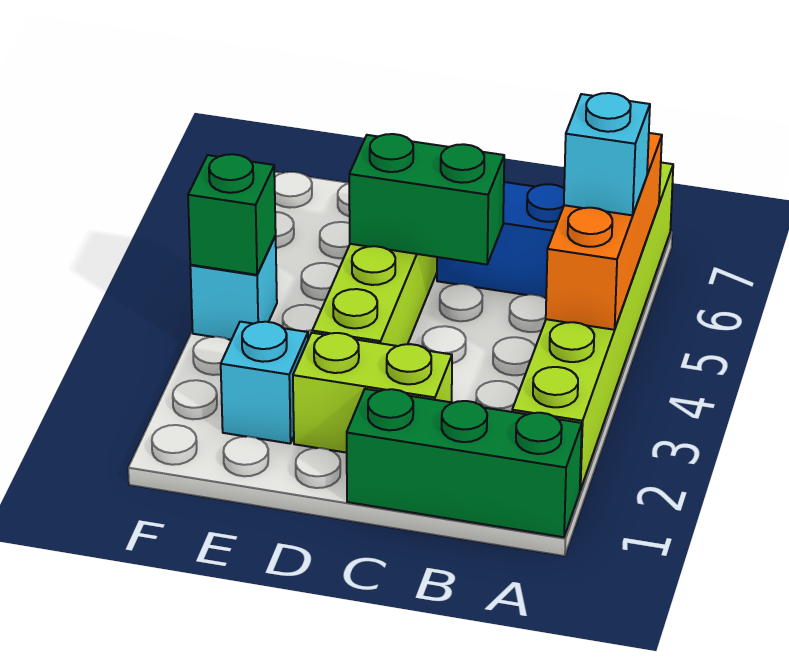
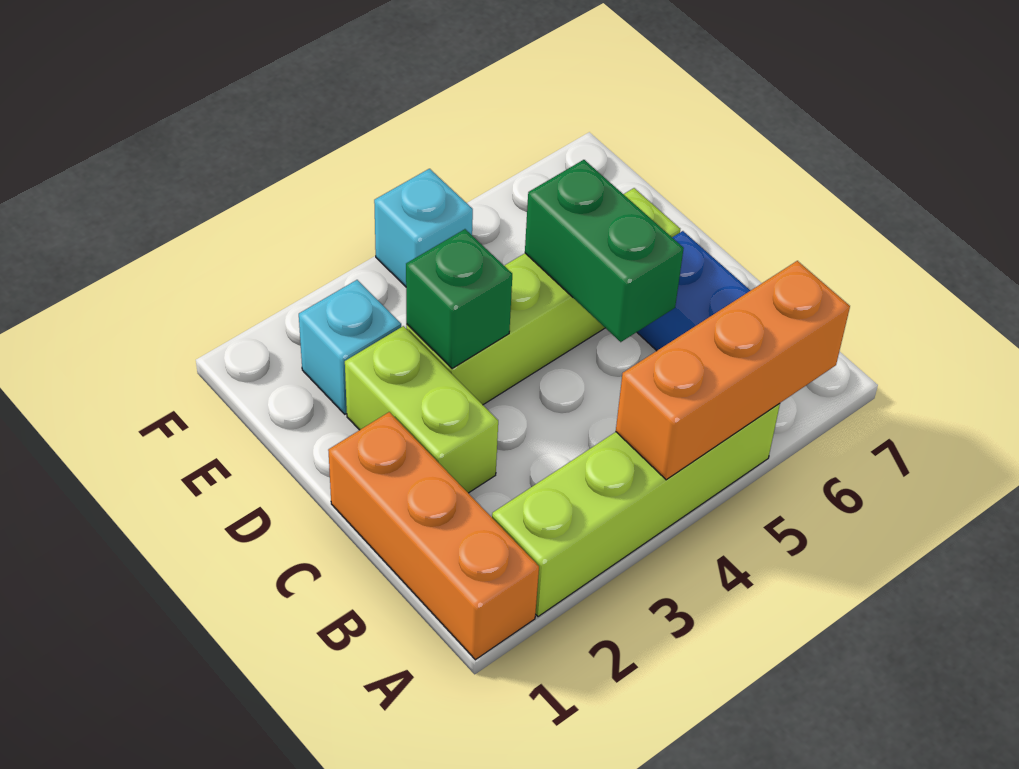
green brick A1:C1 level 1 -> orange brick A1:C1 level 1
lime brick A2:A7 level 1 -> lime brick A2:A5 level 1
cyan brick A5 level 3 -> none
green brick F4 level 2 -> green brick D3 level 2

